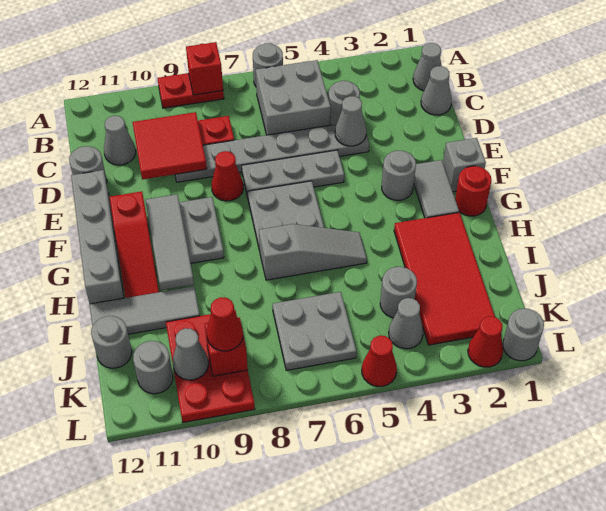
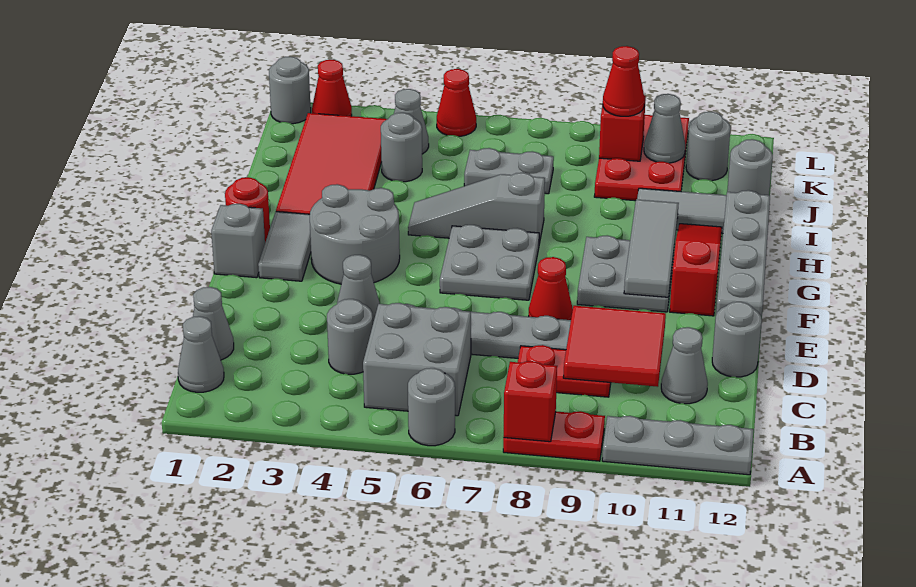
grey plate E5:E7 level 1 -> grey plate A10:A12 level 1
grey round brick F3 level 1 -> grey round brick F3:G4 level 1
grey plate J6:K7 level 1 -> grey plate J6:J7 level 1

